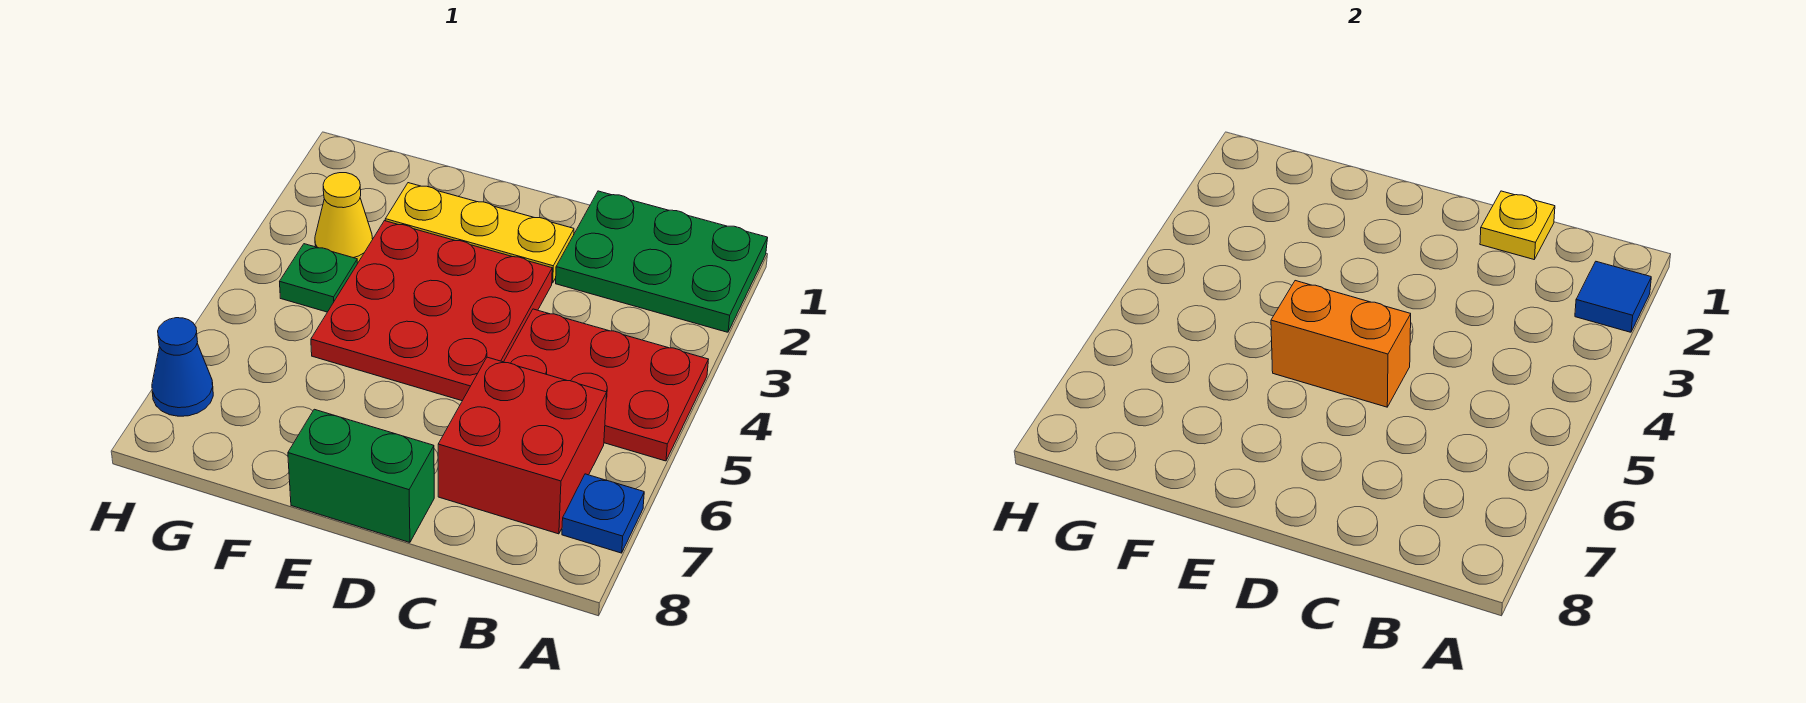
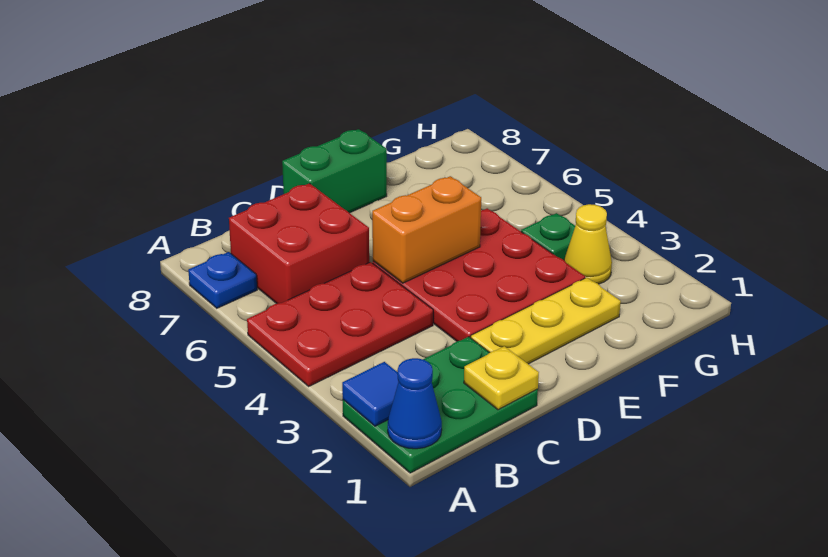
blue cone H7 level 1 -> blue cone A1 level 2

